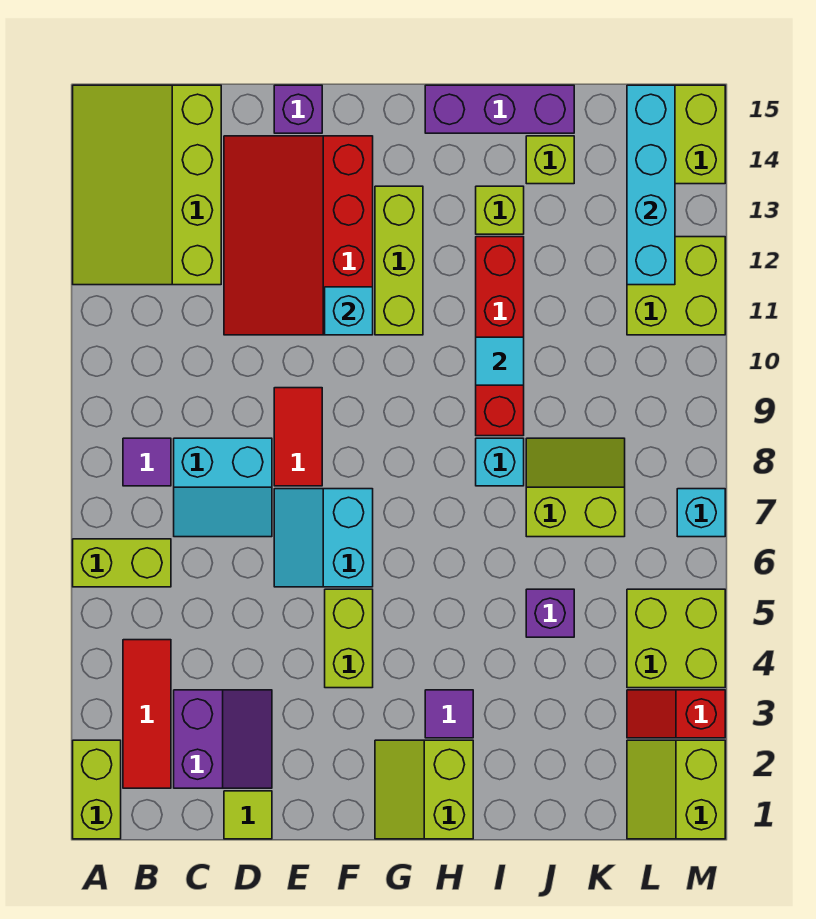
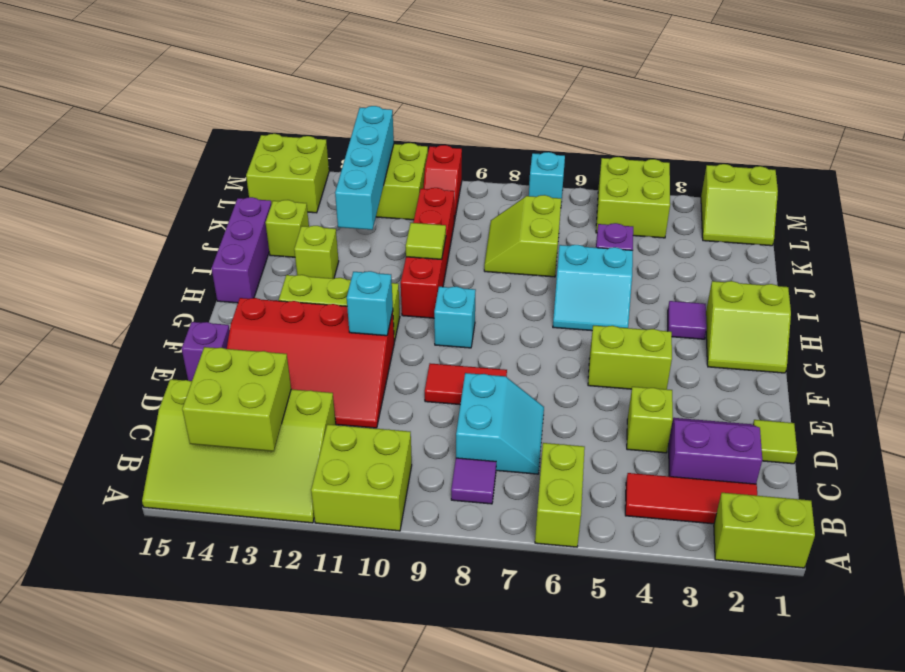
none -> lime brick A10:B11 level 1
none -> lime brick B13:C14 level 2
none -> lime brick D4 level 1
cyan slope E6:F7 level 1 top F -> cyan slope H5:I6 level 1 top I
cyan brick I8 level 1 -> cyan brick G9 level 1
red brick I9:I12 level 1 -> red brick H10:K10 level 1
cyan tile I10 level 2 -> lime tile I10 level 2
red slope L3:M3 level 1 top M -> red slope L10:M10 level 1 top M
cyan brick L12:L15 level 2 -> cyan brick J12:M12 level 2

